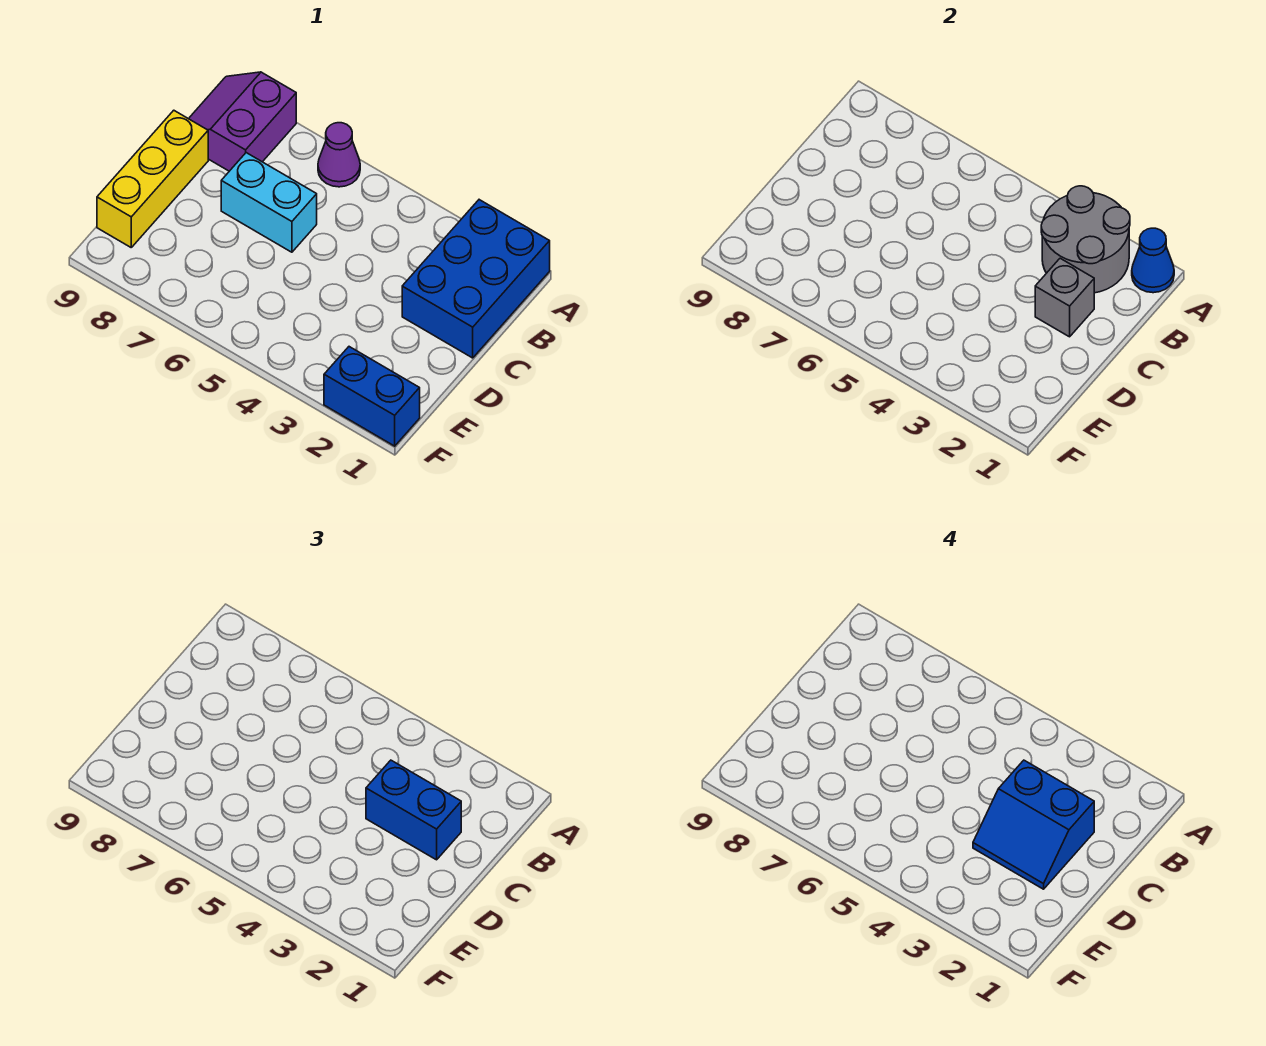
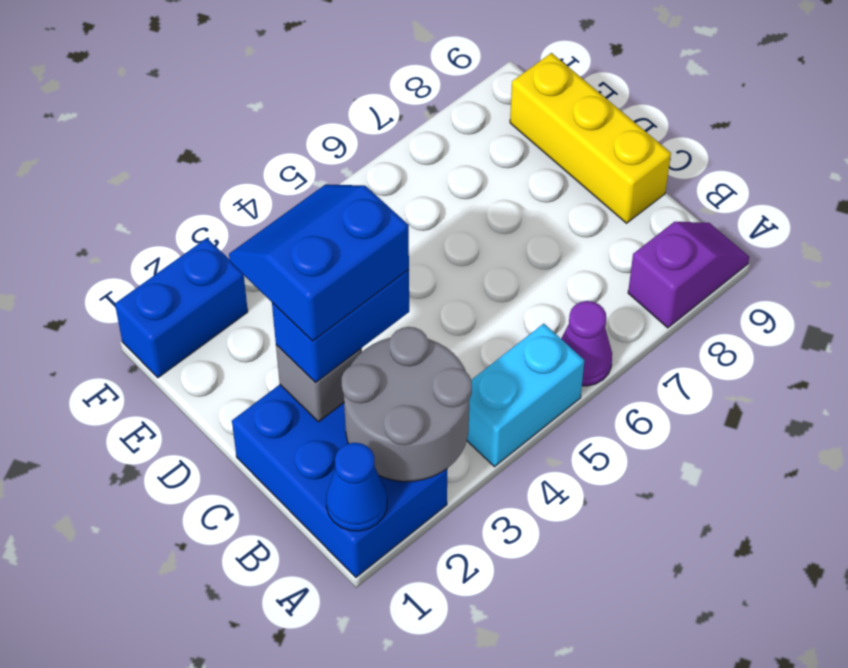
purple slope A8:B9 level 1 top 8 -> purple slope A8:A9 level 1 top 8
cyan brick C6:C7 level 1 -> cyan brick A4:A5 level 1

